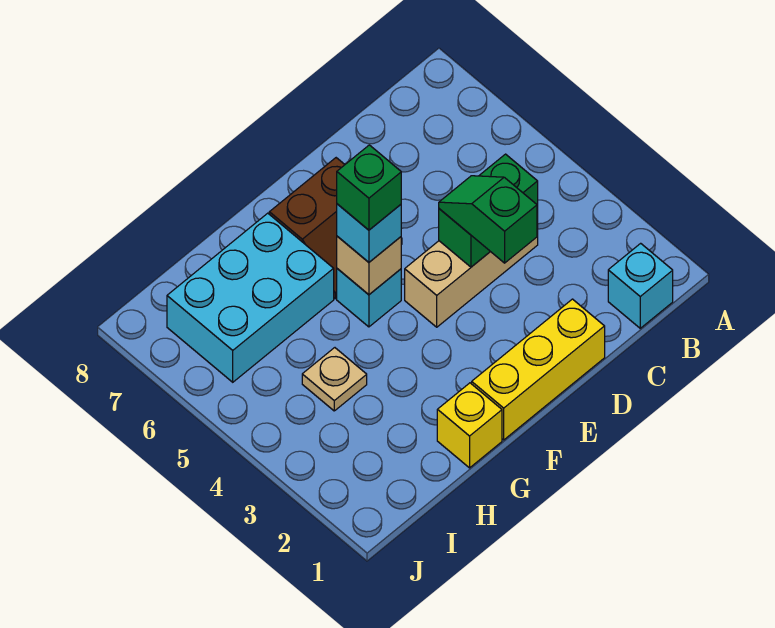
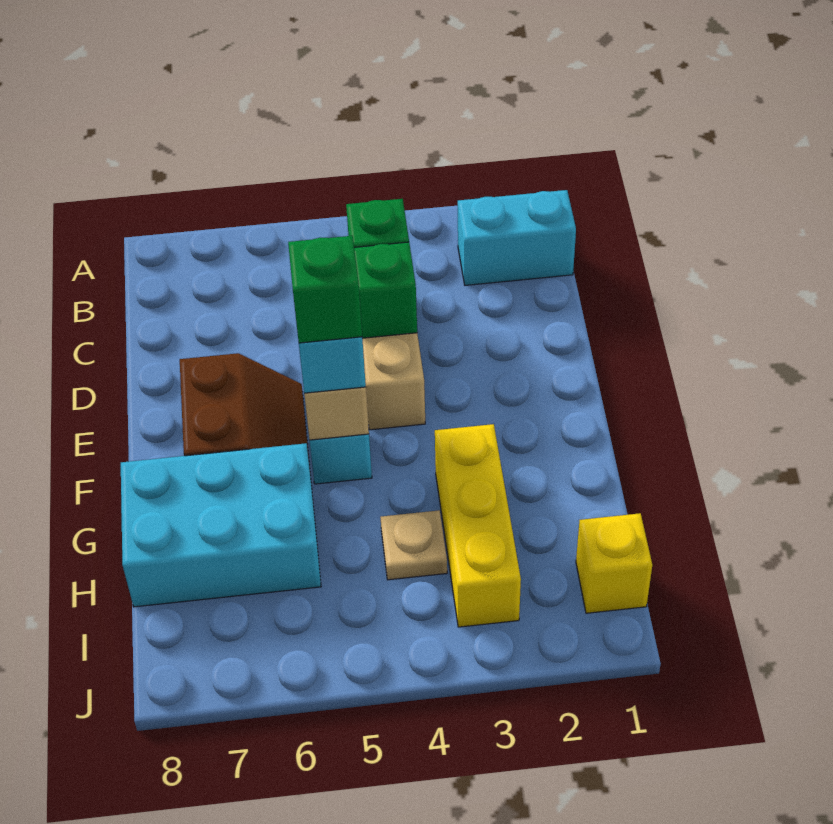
cyan brick B1 level 1 -> cyan brick B1:B2 level 1
yellow brick D1:F1 level 1 -> yellow brick G3:I3 level 1
green slope D3:D4 level 3 top 3 -> none
yellow brick G1 level 1 -> yellow brick I1 level 1
cyan brick G6:I7 level 1 -> cyan brick G6:H8 level 1

